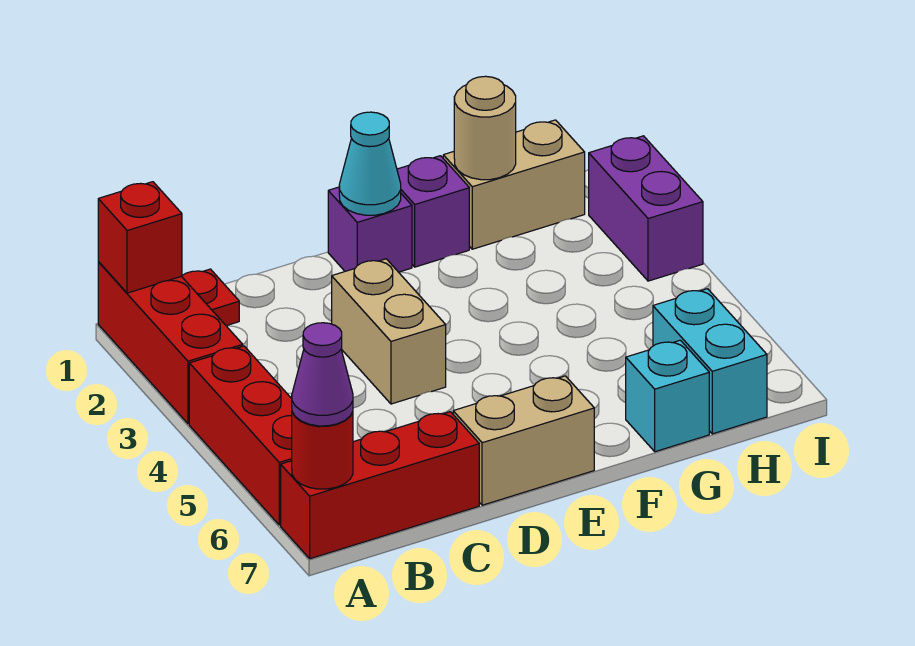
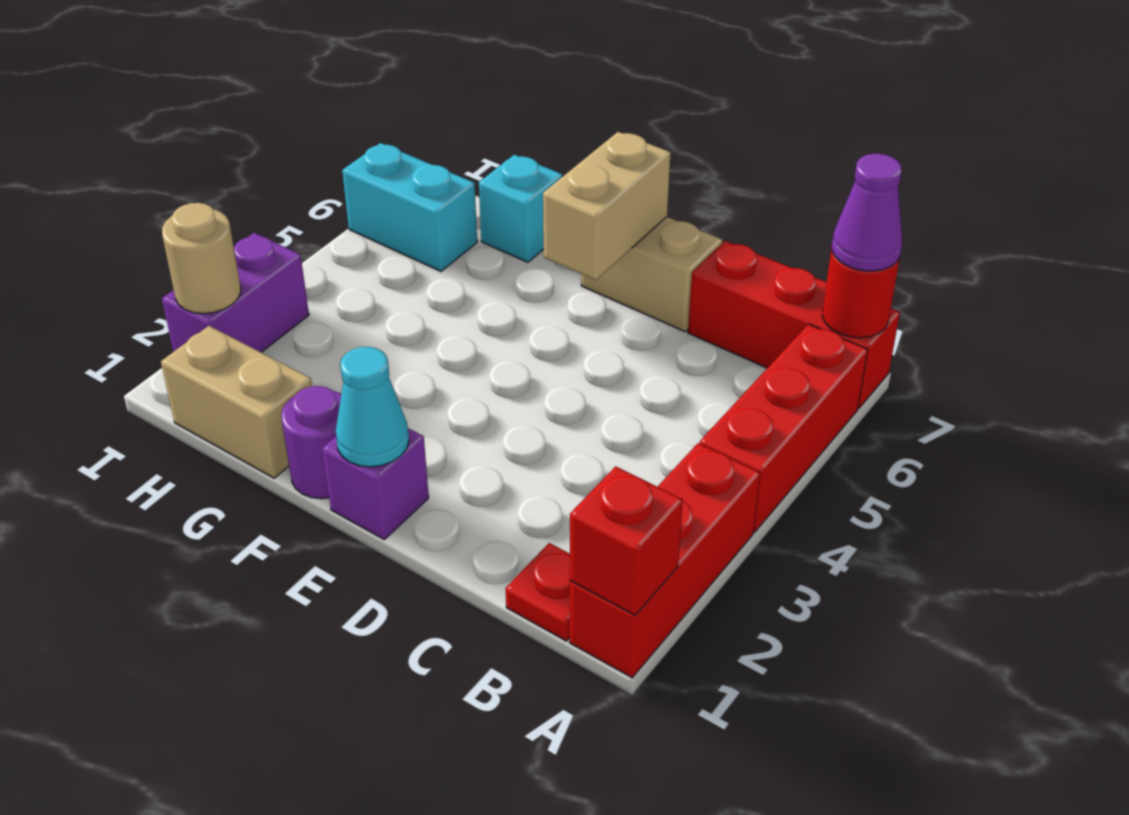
tan brick D3:D4 level 1 -> tan brick E6:E7 level 2
purple brick F1 level 1 -> purple round brick F1 level 1
tan round brick G1 level 2 -> tan round brick I2 level 2
cyan brick H6:H7 level 1 -> cyan brick H6:I6 level 1

